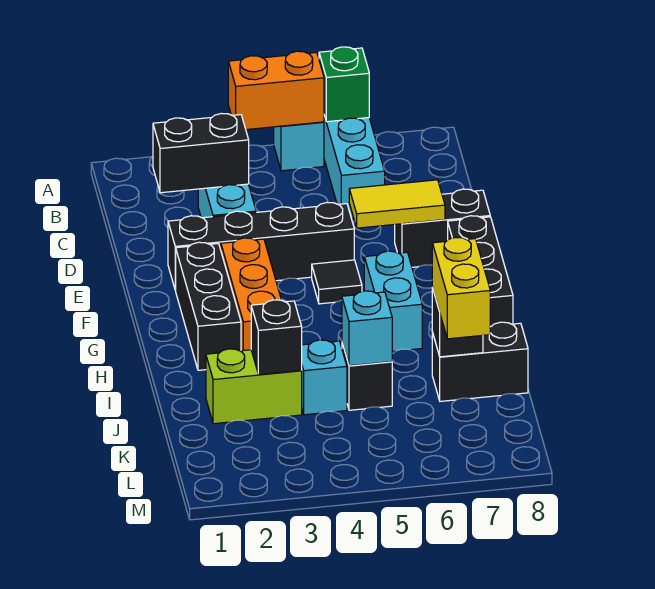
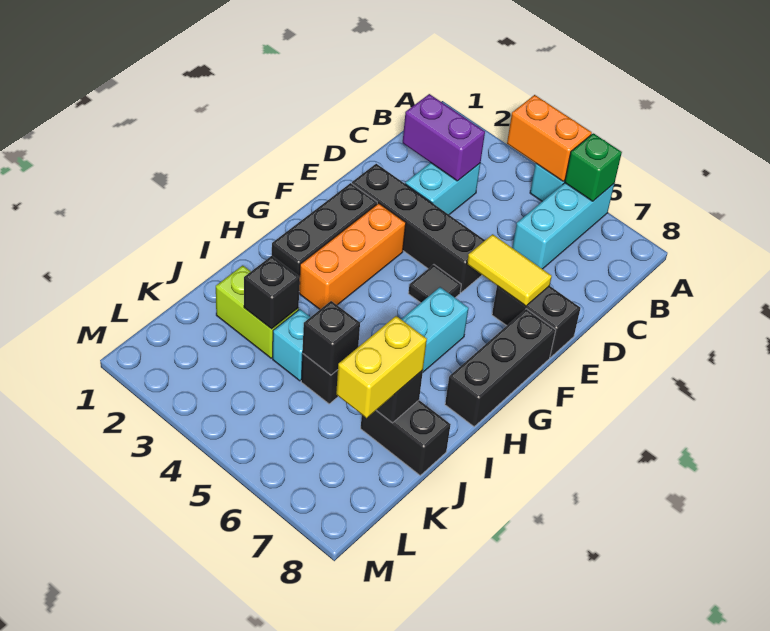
black brick C2:C3 level 2 -> purple brick C2:C3 level 2
cyan brick J5 level 2 -> black brick J5 level 2

